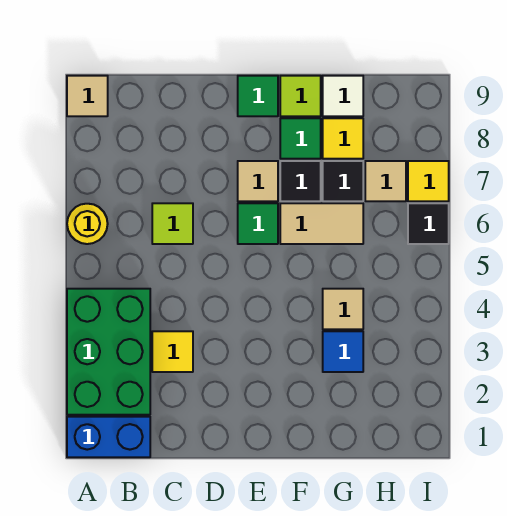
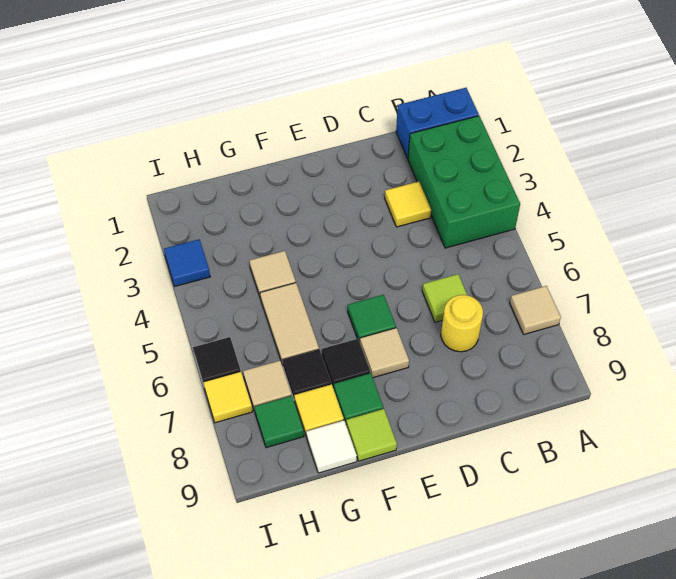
yellow round brick A6 level 1 -> yellow round brick C7 level 1
tan tile A9 level 1 -> tan tile A7 level 1
green tile E9 level 1 -> green tile H8 level 1
tan tile F6:G6 level 1 -> tan tile G5:G6 level 1
blue tile G3 level 1 -> blue tile I3 level 1

